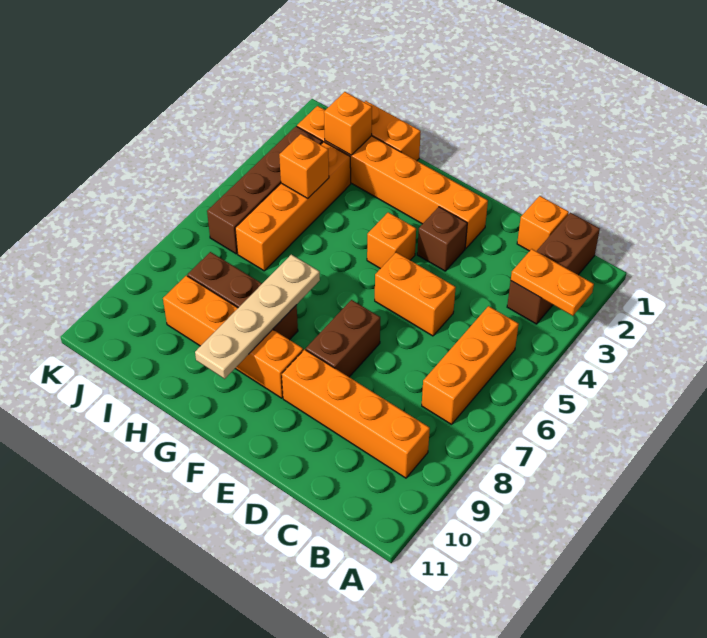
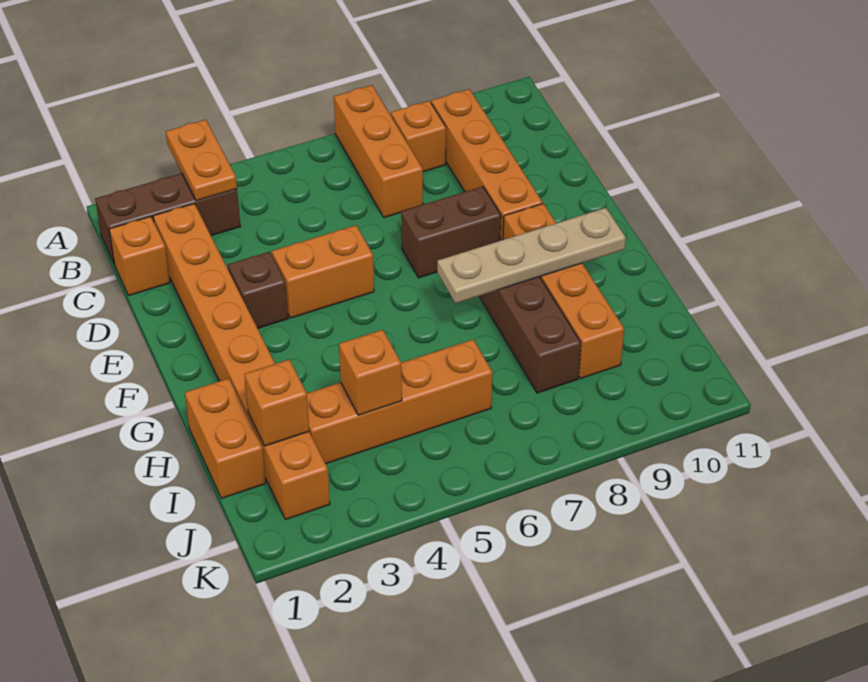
orange brick B5:B7 level 1 -> orange brick A7:C7 level 1
orange brick D5:E5 level 1 -> orange brick E4:E5 level 1
orange brick E2:J2 level 1 -> orange brick C2:J2 level 1
orange brick F4 level 1 -> orange brick B8 level 1
brown brick J3:J6 level 1 -> none

